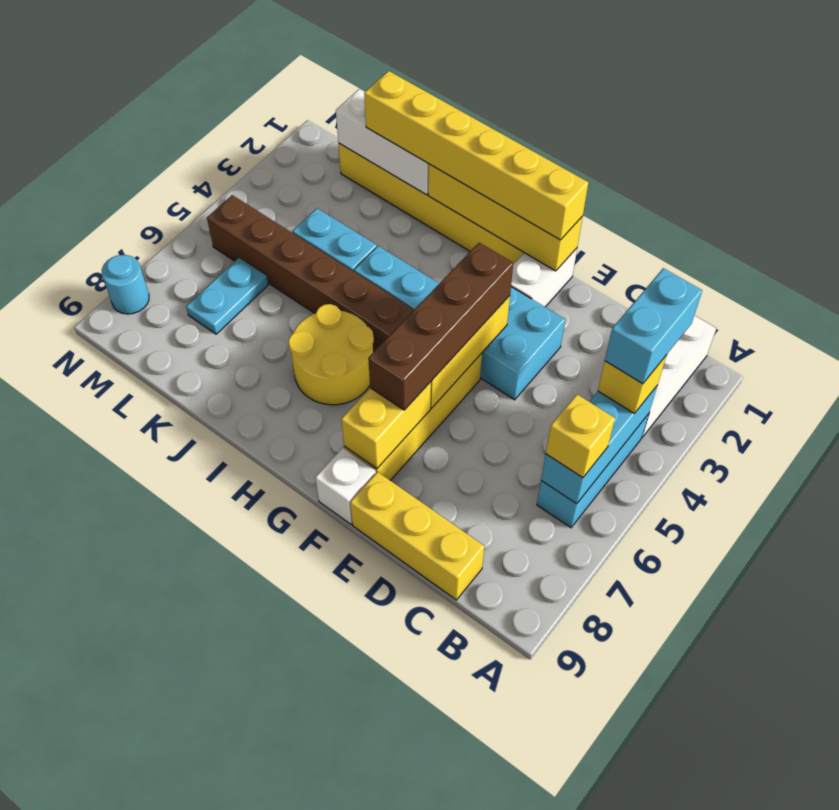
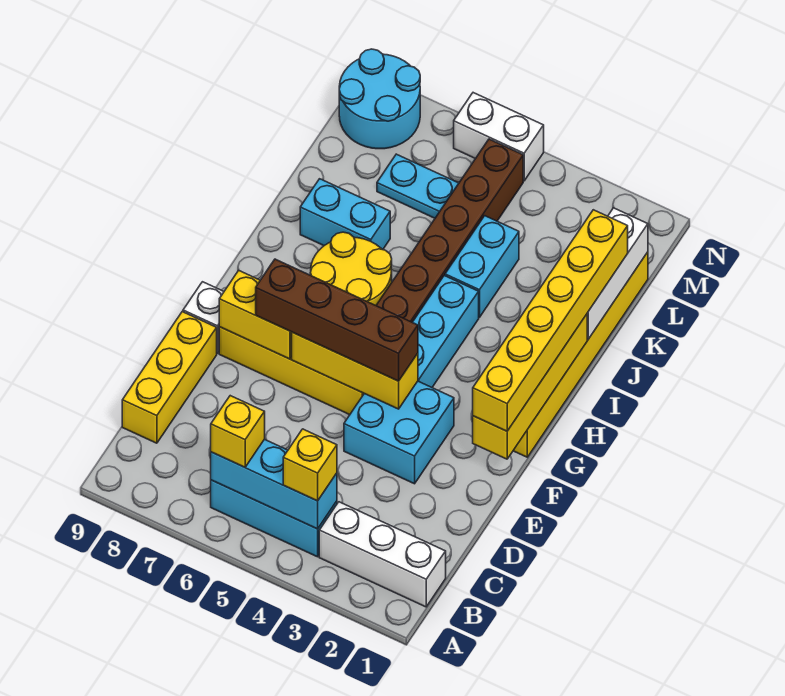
cyan brick B3:B4 level 4 -> cyan brick J7:J8 level 1
white brick F1:F2 level 1 -> white brick N5:N6 level 1
cyan round brick N8 level 1 -> cyan round brick M8:N9 level 1

